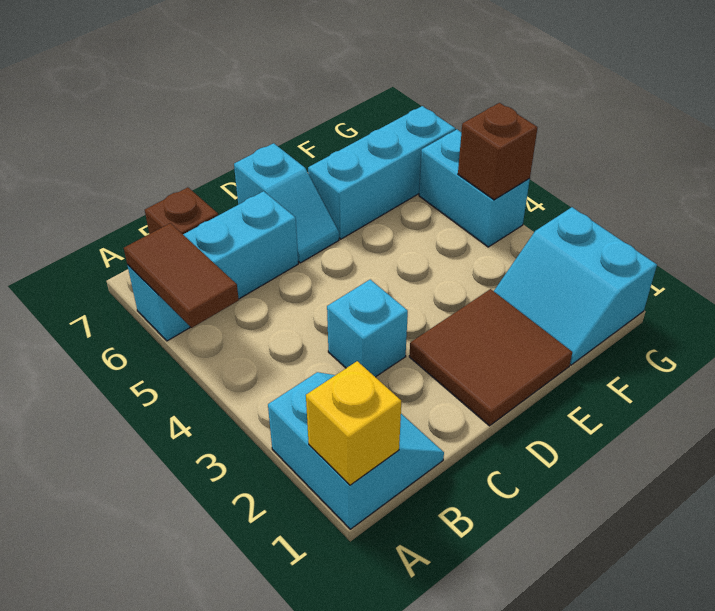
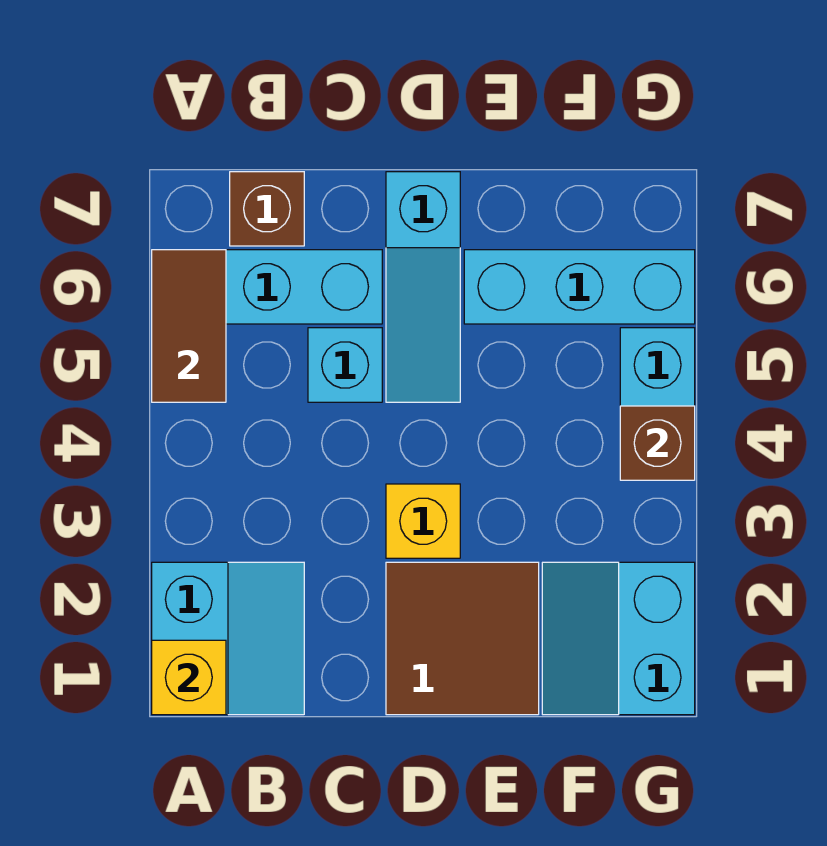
cyan brick C3 level 1 -> cyan brick C5 level 1
none -> yellow brick D3 level 1
cyan slope D6:D7 level 1 top 7 -> cyan slope D5:D7 level 1 top 7

